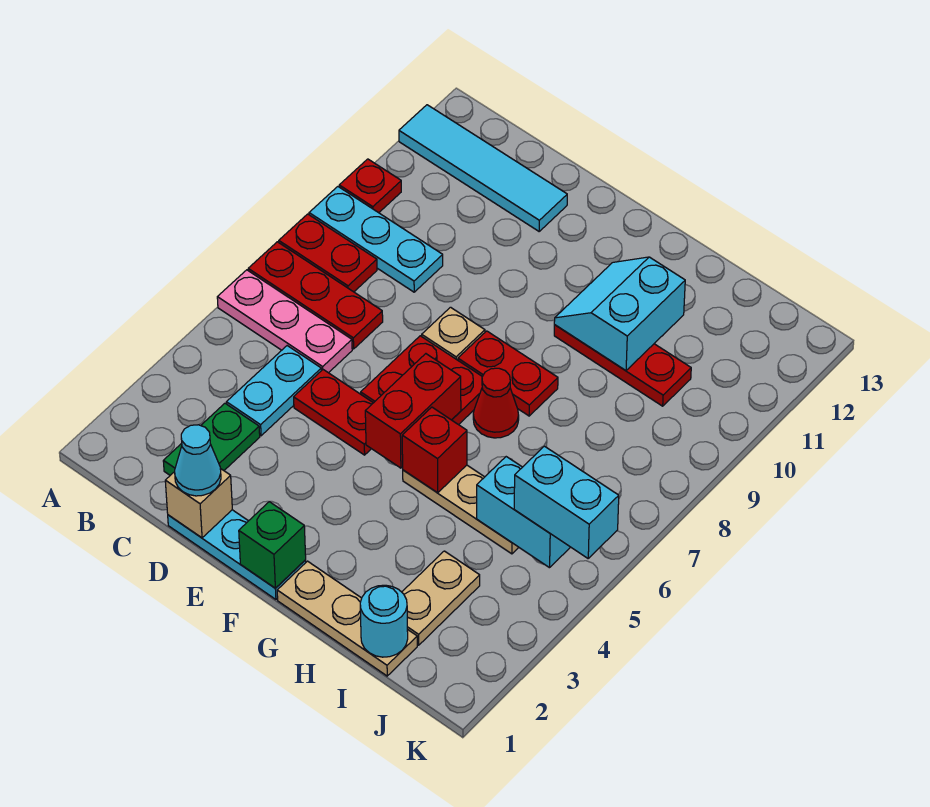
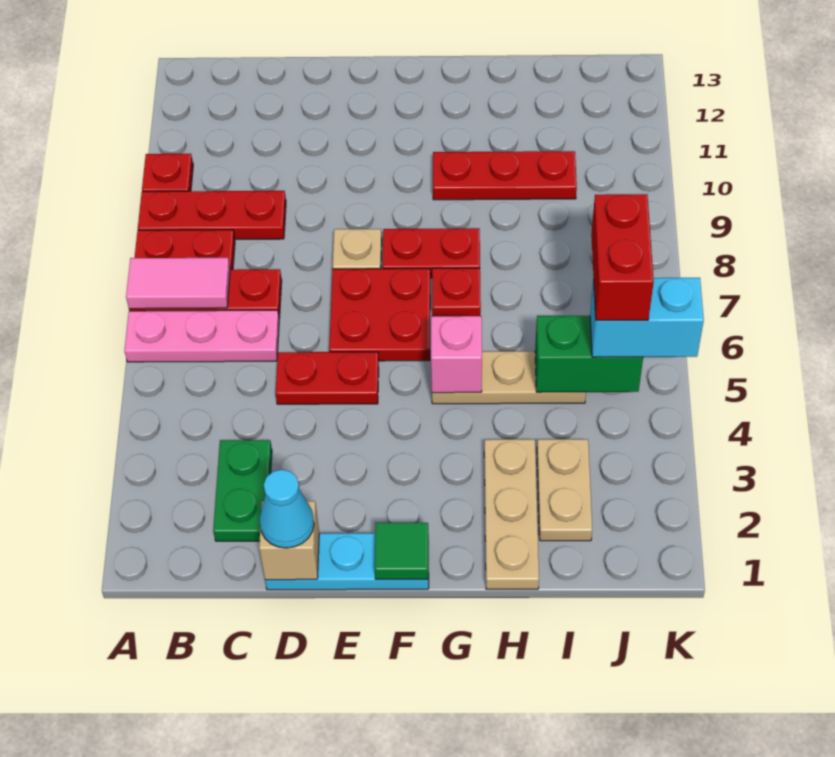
none -> pink tile A7:B7 level 2
cyan plate A9:C9 level 1 -> red plate A9:C9 level 1
cyan tile A12:D12 level 1 -> none
cyan plate C4:C5 level 1 -> none
green brick F1 level 2 -> green tile F1 level 2
red brick F5:F6 level 2 -> red brick J5:J6 level 4
tan plate G1:I1 level 1 -> tan plate H1:H3 level 1
red brick G5 level 2 -> pink brick G5 level 2
red cone G7 level 1 -> red plate G7 level 1
cyan slope G10:H11 level 2 top H -> none
cyan round brick I1 level 2 -> none
cyan brick I5:J5 level 2 -> green brick I5:J5 level 2

